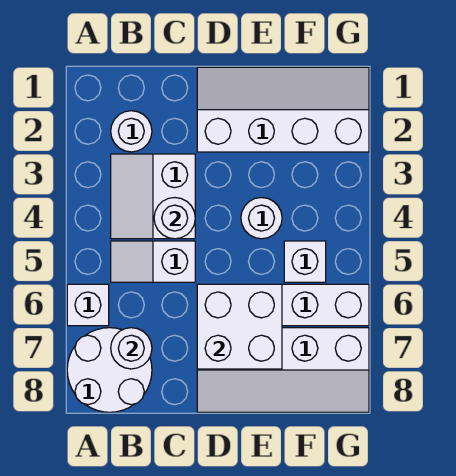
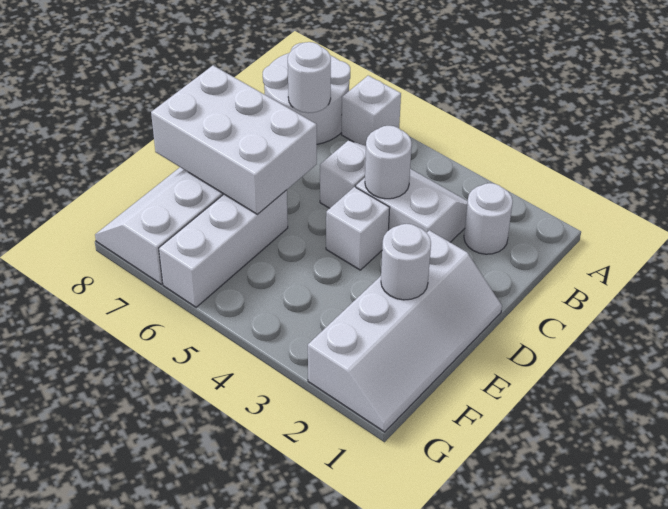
white brick D6:E7 level 2 -> white brick D6:E8 level 2
white round brick E4 level 1 -> white round brick E2 level 2
white brick F5 level 1 -> white brick D4 level 1

